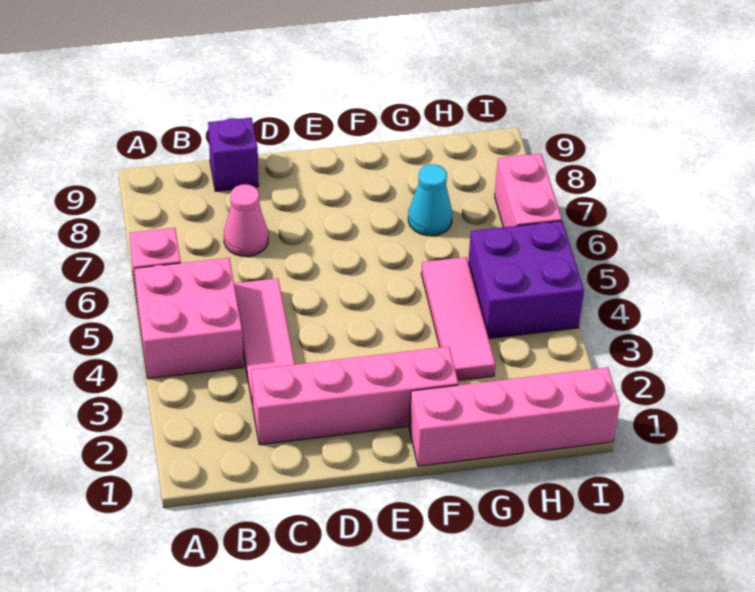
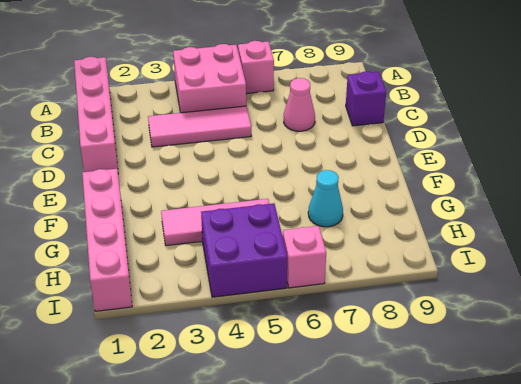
pink brick C2:F2 level 1 -> pink brick A1:D1 level 1
pink brick I6:I7 level 1 -> pink brick I6 level 1

